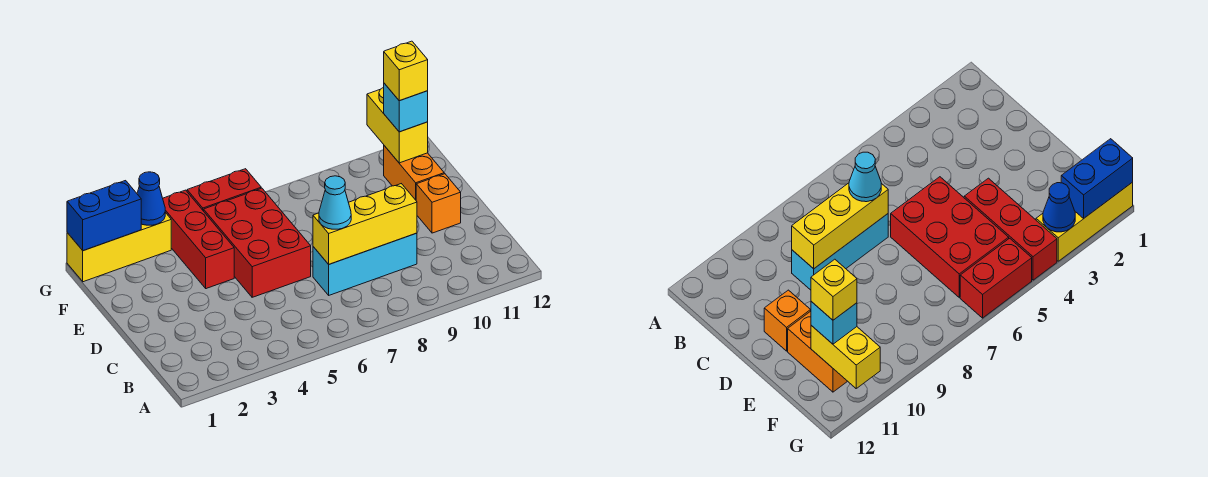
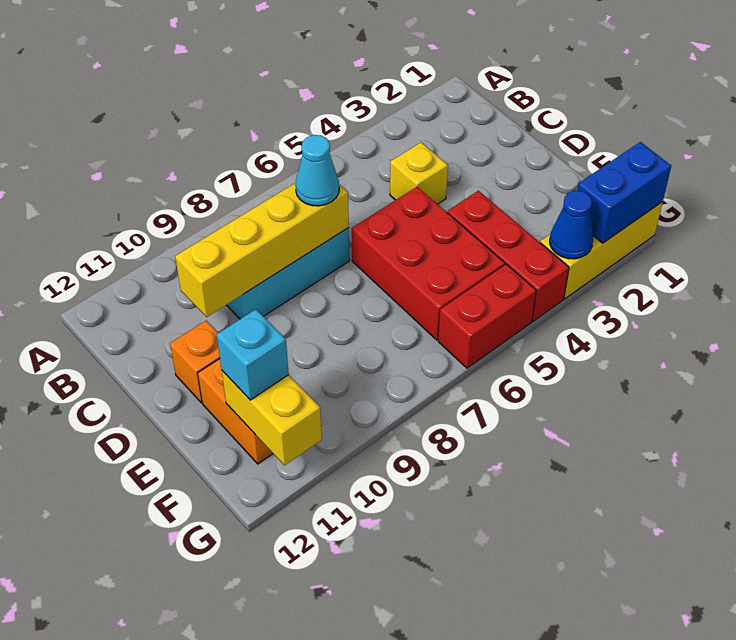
yellow brick C7:C9 level 2 -> yellow brick C7:C10 level 2
yellow brick F11 level 4 -> yellow brick C4 level 1

